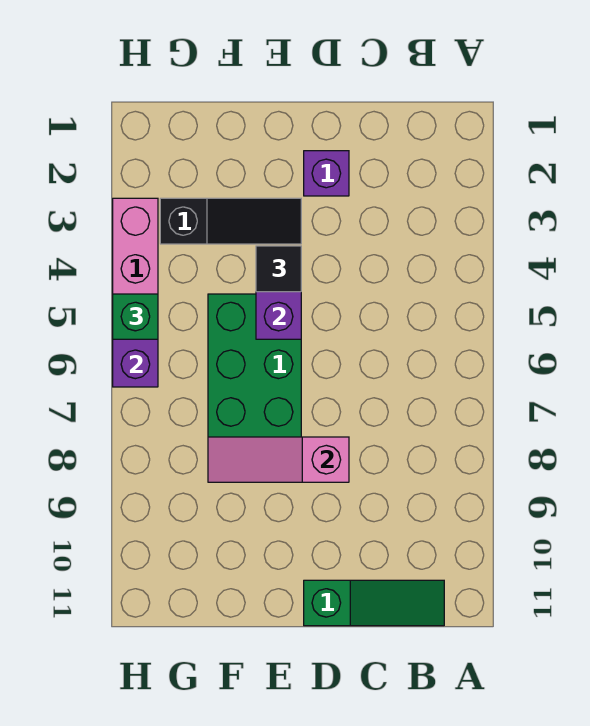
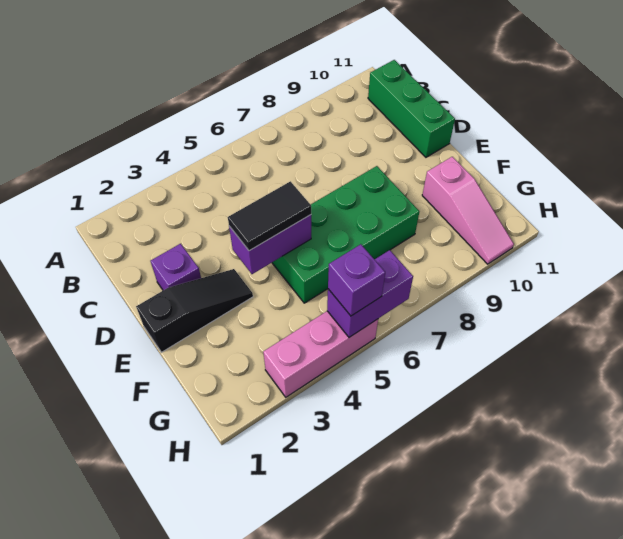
green slope B11:D11 level 1 top D -> green brick B11:D11 level 1
pink slope D8:F8 level 2 top D -> pink slope F10:H10 level 1 top F
black slope E3:G3 level 1 top G -> black slope E1:E3 level 1 top 1
black tile E4 level 3 -> black tile E4:E5 level 3
green brick H5 level 3 -> purple brick H5 level 3

